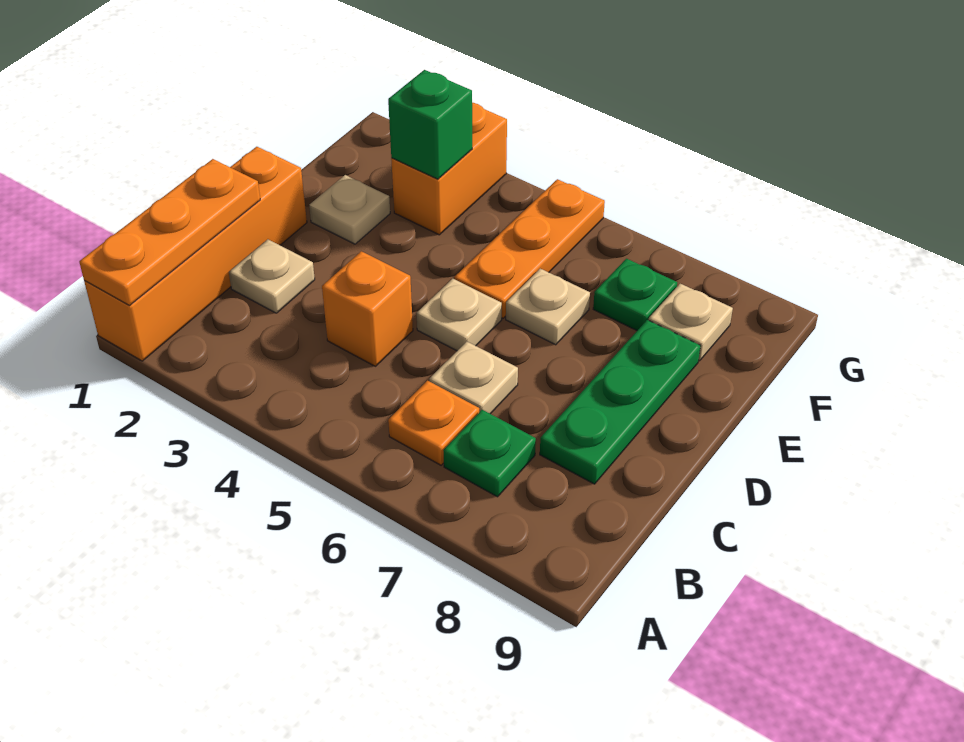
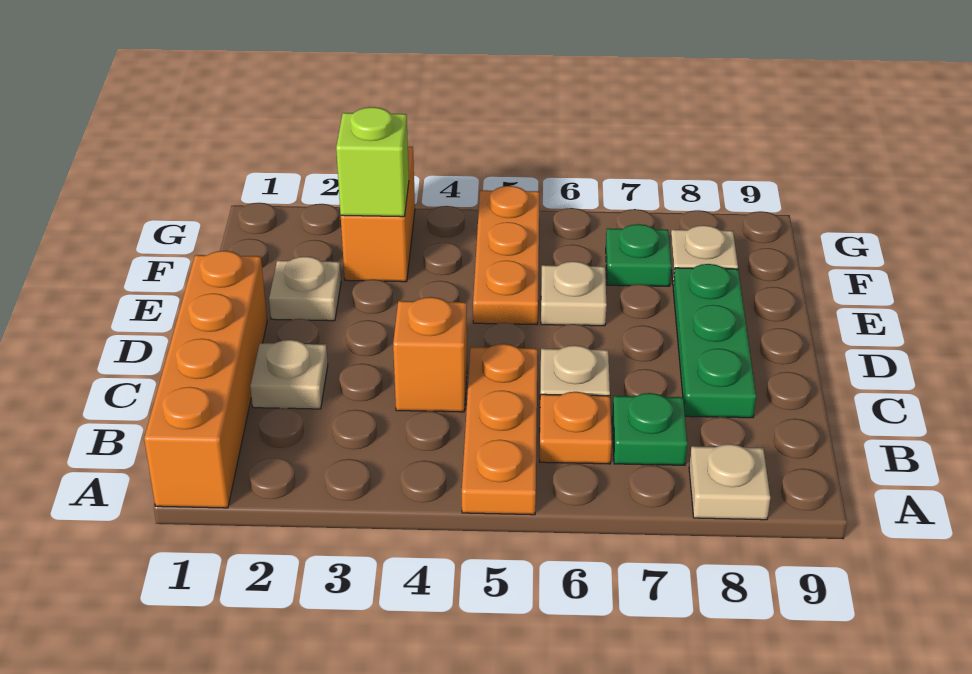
orange plate A1:C1 level 2 -> orange plate A5:C5 level 1
tan plate D5 level 1 -> tan plate A8 level 1
green brick F3 level 2 -> lime brick F3 level 2

